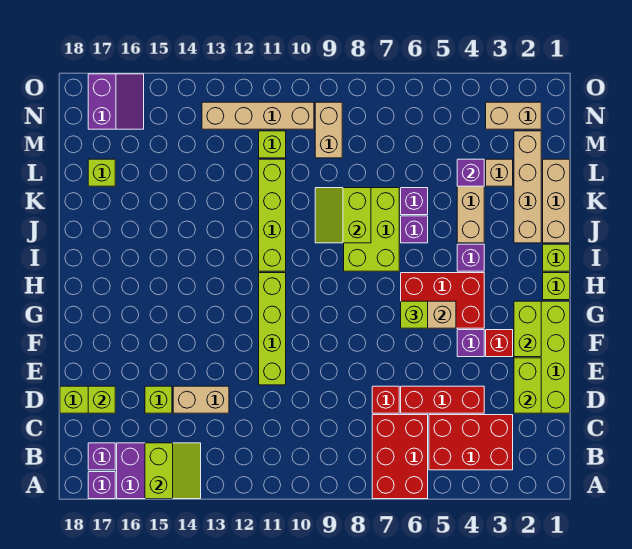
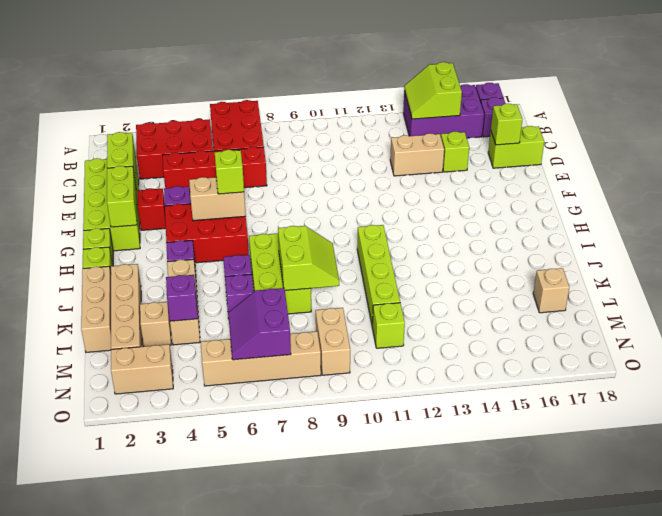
lime brick E11:H11 level 1 -> none
lime brick L17 level 1 -> tan brick L17 level 1
tan brick N10:N13 level 1 -> tan brick N5:N8 level 1
purple slope N16:O17 level 1 top 17 -> purple slope M6:N7 level 2 top 7

